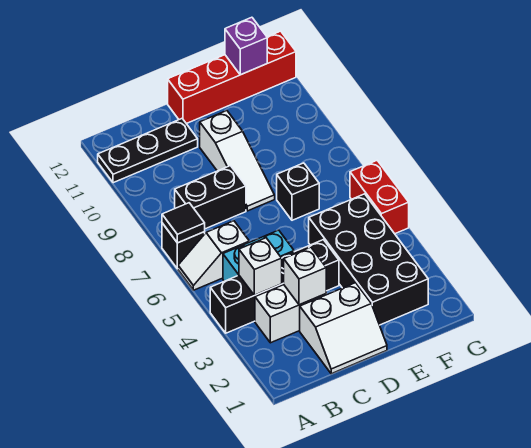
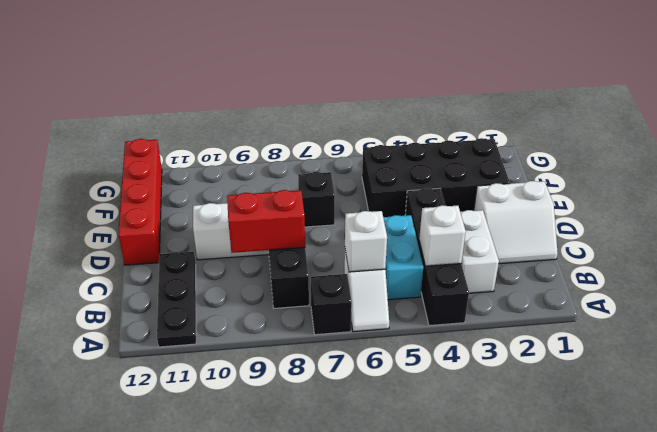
black tile A7 level 2 -> none
white slope C1:D2 level 1 top 2 -> white slope C1:D2 level 1 top D
white brick C3 level 2 -> white brick B6 level 2
purple brick F12 level 2 -> none
red brick G5:G6 level 1 -> red brick C8:C9 level 2

